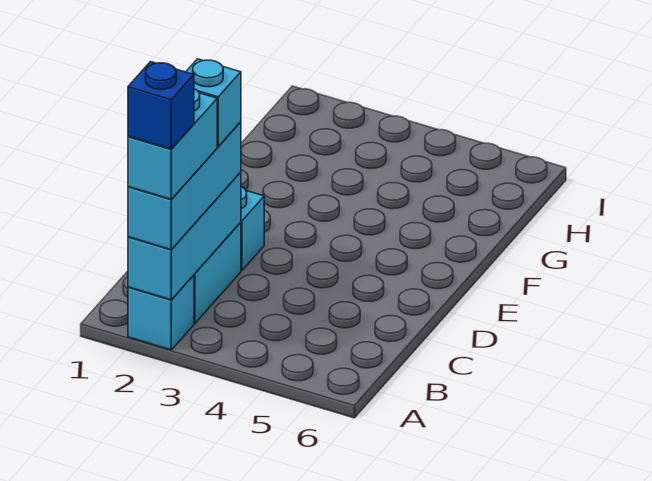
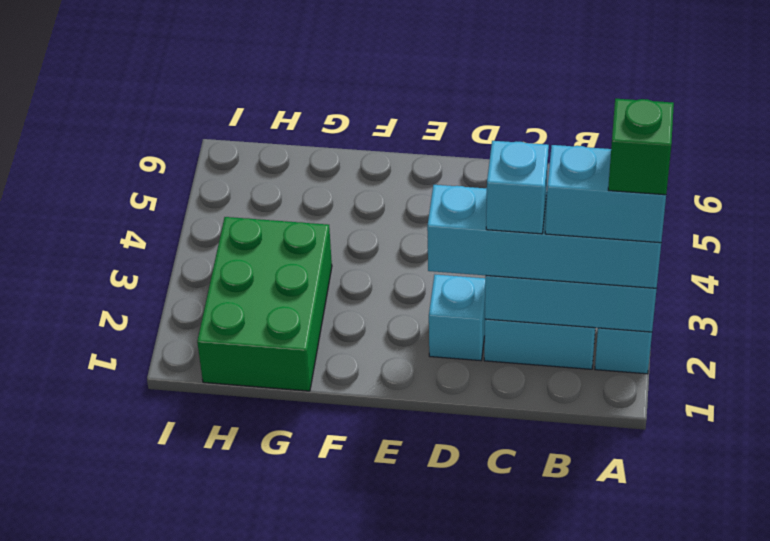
cyan brick A2:C2 level 3 -> cyan brick A2:D2 level 3
blue brick A2 level 5 -> green brick A2 level 5
none -> green brick G1:H3 level 1

